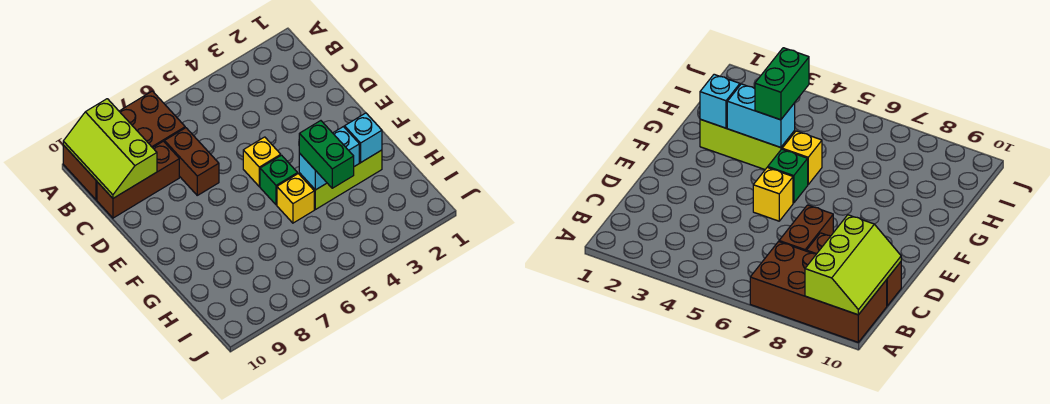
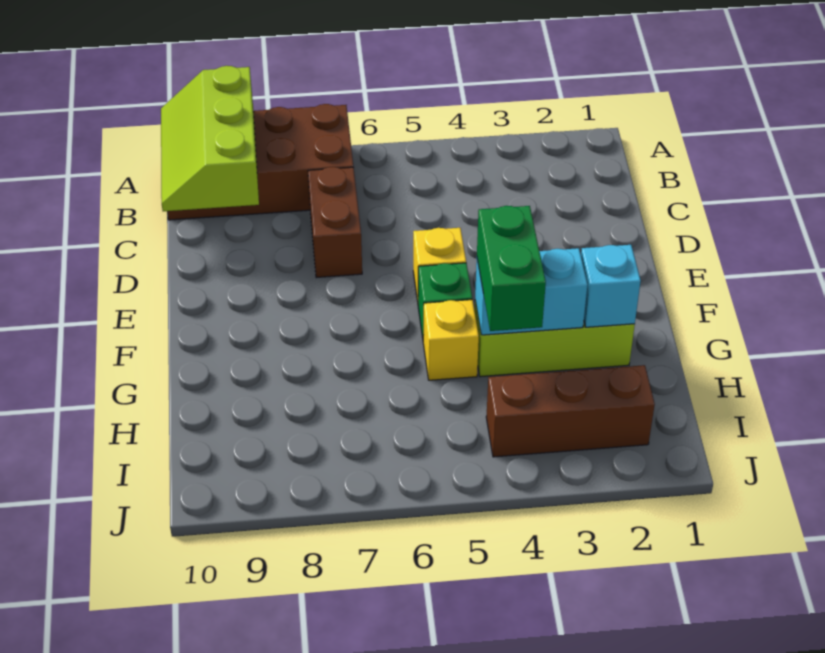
brown brick C8:C10 level 1 -> brown brick I2:I4 level 1

